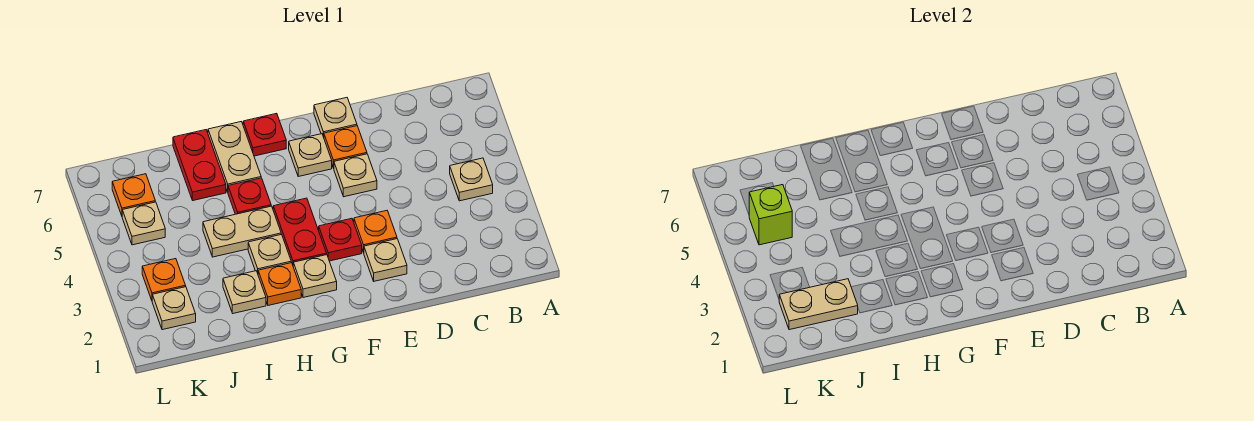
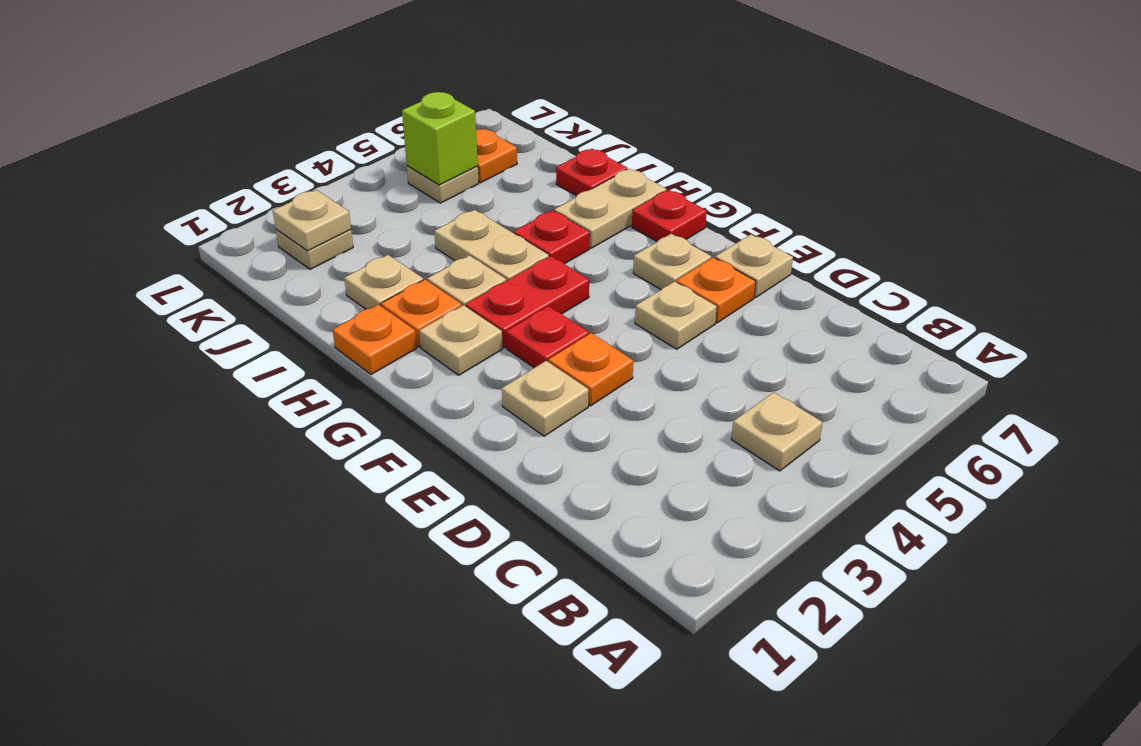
red plate I6:I7 level 1 -> red plate I7 level 1
tan plate J2:K2 level 2 -> tan plate K2 level 2
orange plate K3 level 1 -> orange plate H1 level 1

